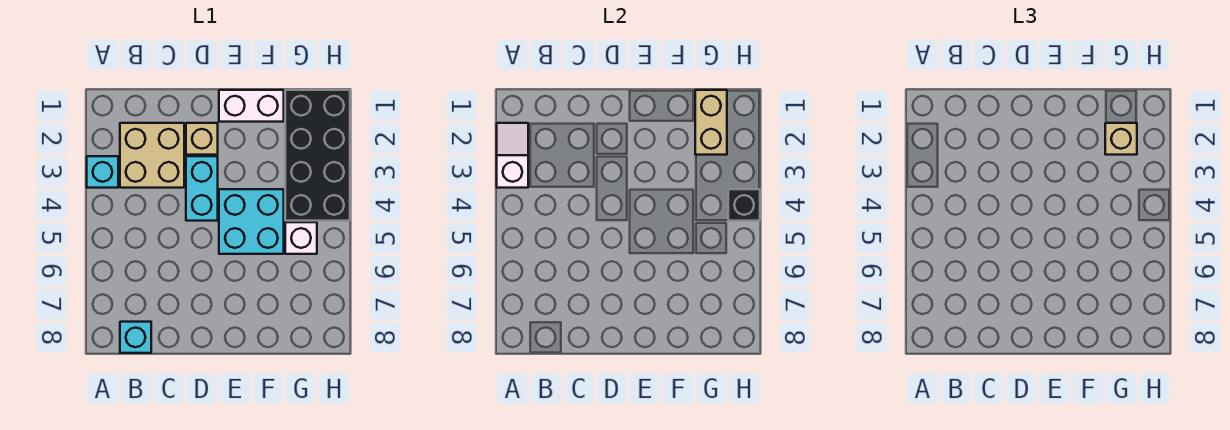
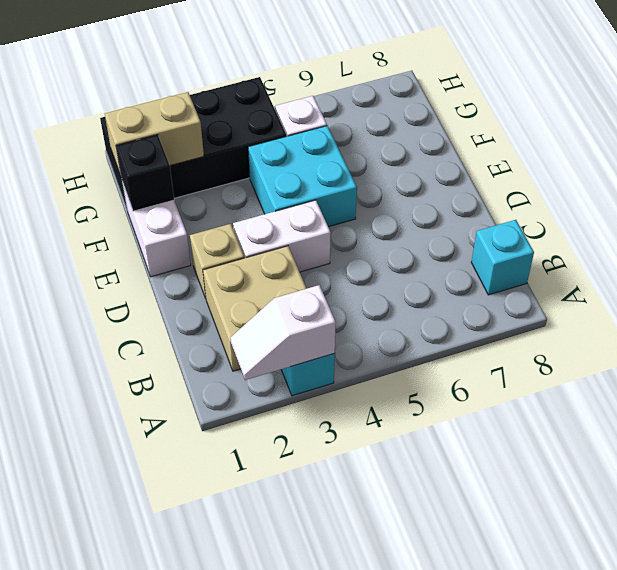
cyan brick D3:D4 level 1 -> white brick D3:D4 level 1
tan brick G2 level 3 -> none
black brick H4 level 2 -> black brick F1 level 2

